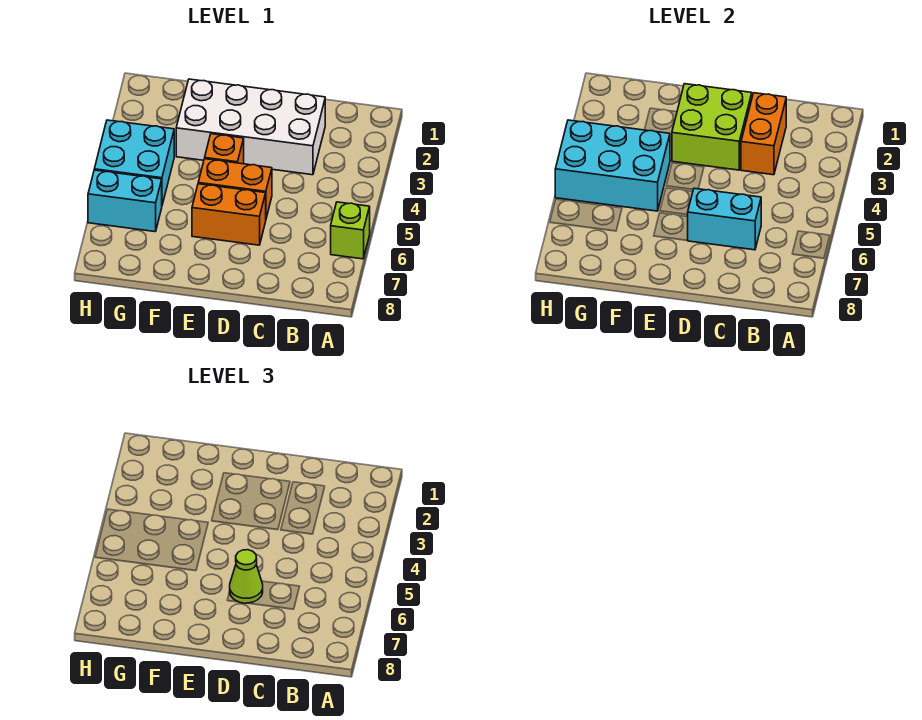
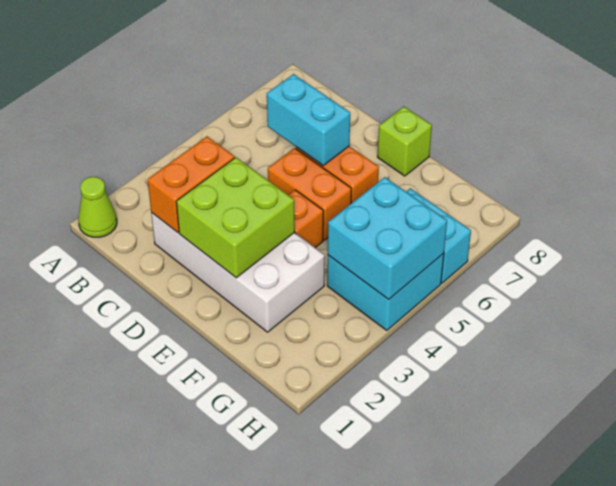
lime brick A6 level 1 -> lime brick E8 level 1
lime cone D6 level 3 -> lime cone A1 level 1
cyan brick F4:H5 level 2 -> cyan brick G4:H5 level 2

